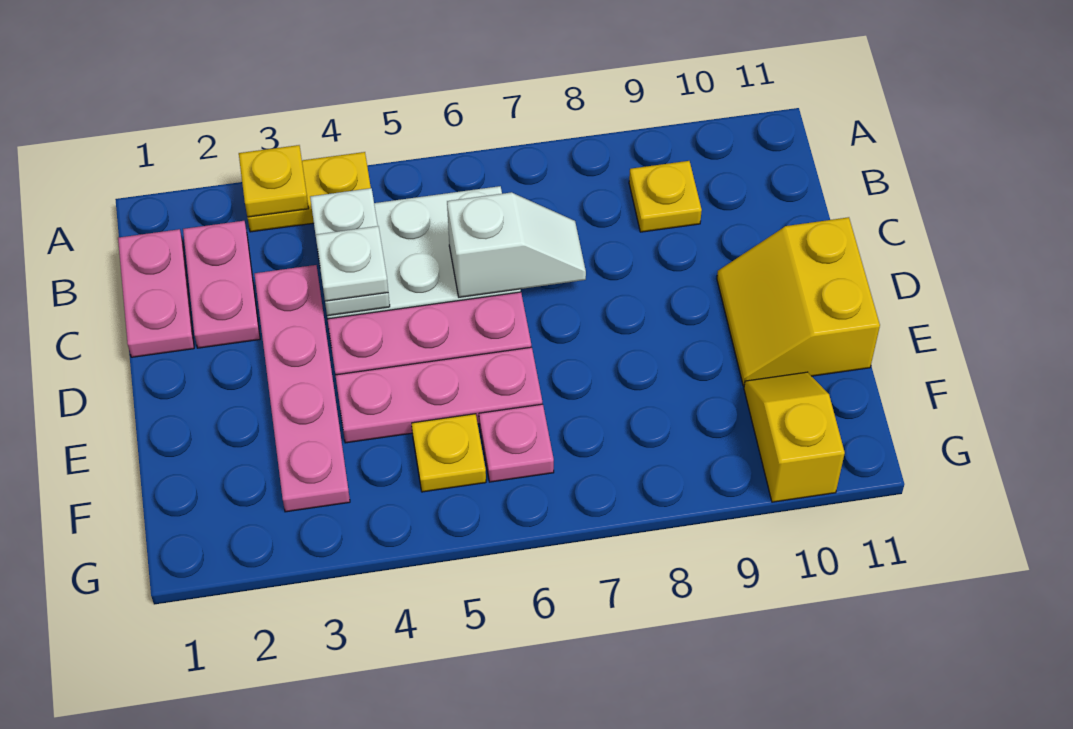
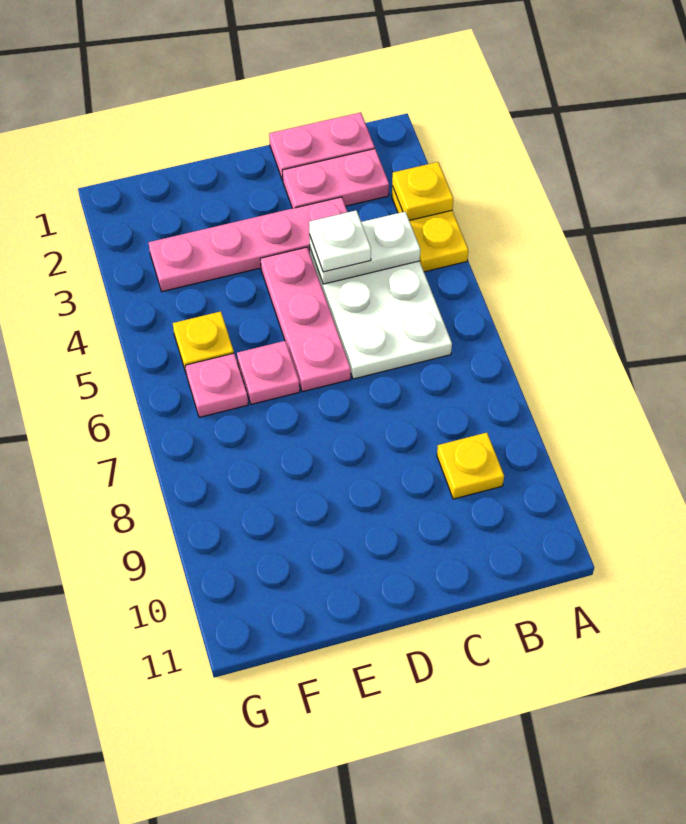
white slope C6:C7 level 2 top 6 -> none
yellow slope D10:E11 level 1 top 11 -> none
pink plate E4:E6 level 1 -> pink plate E6 level 1
yellow slope F10:G10 level 1 top G -> none

